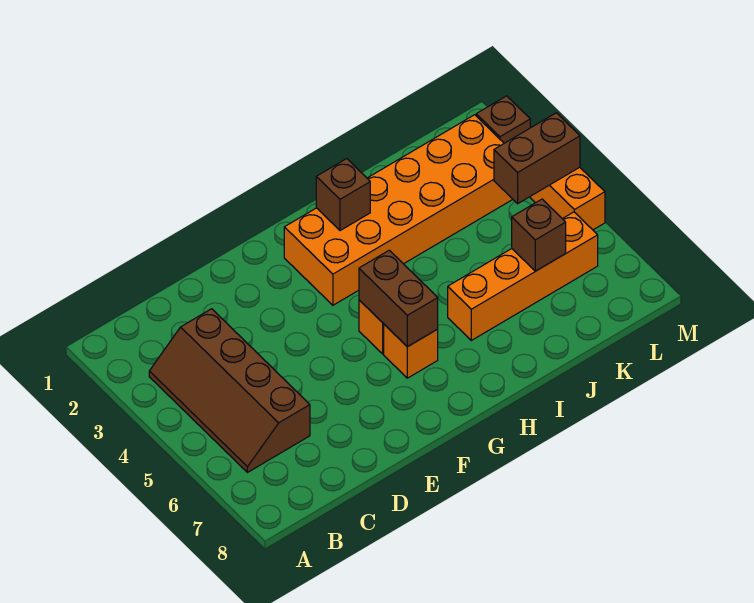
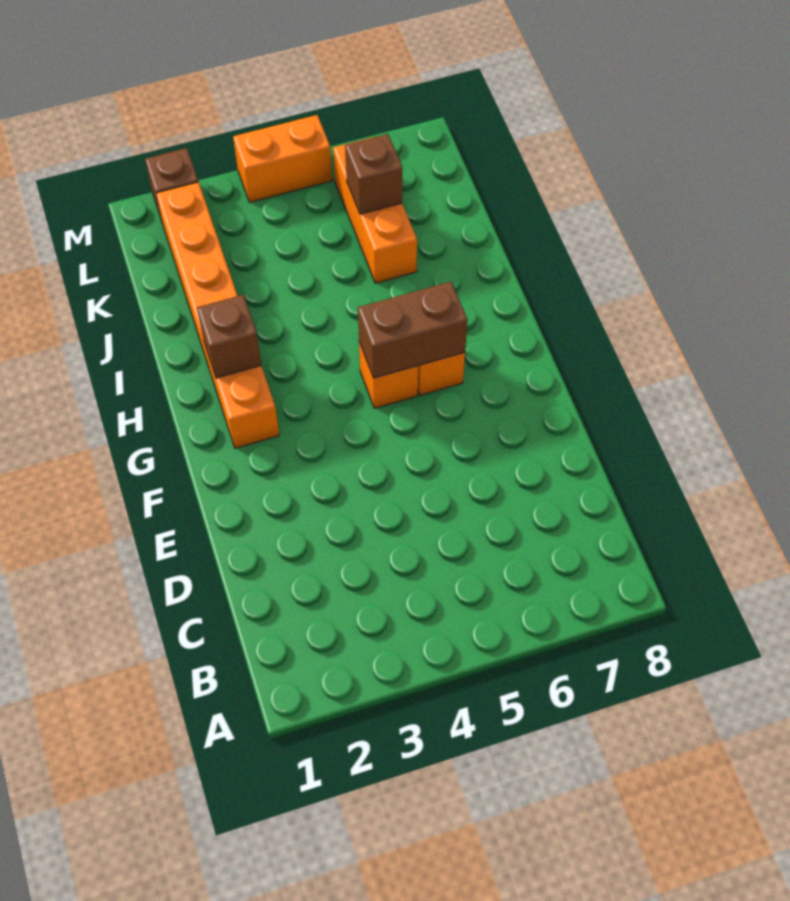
brown slope B3:C6 level 1 top C -> none
orange brick G2:L3 level 1 -> orange brick G2:L2 level 1
orange brick I6:L6 level 1 -> orange brick J6:L6 level 1
brown brick L4:M4 level 2 -> none

